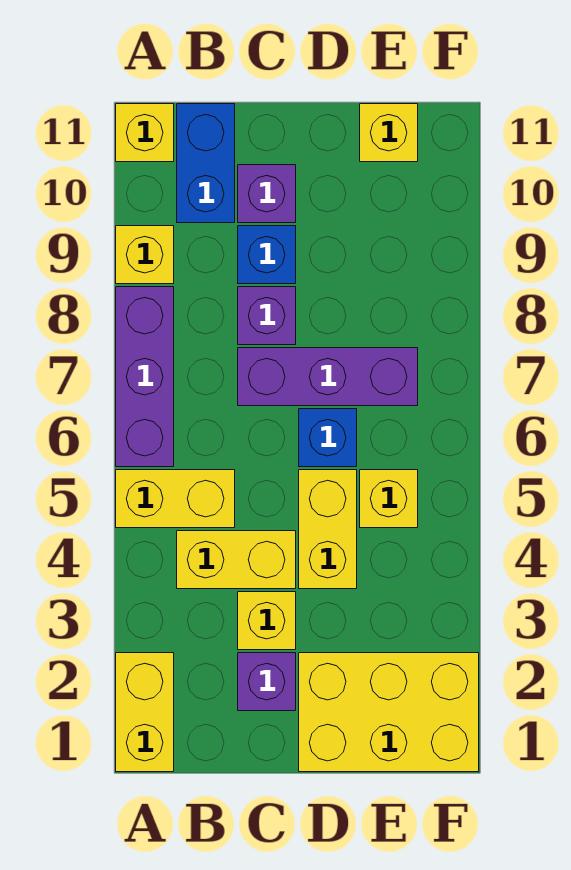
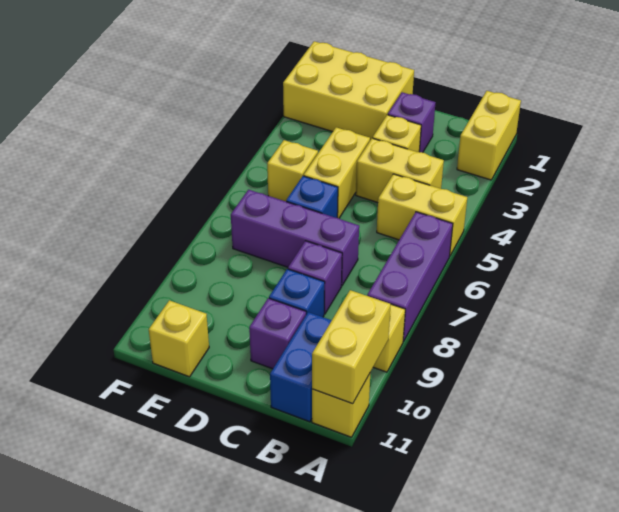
none -> yellow brick A10:A11 level 2

